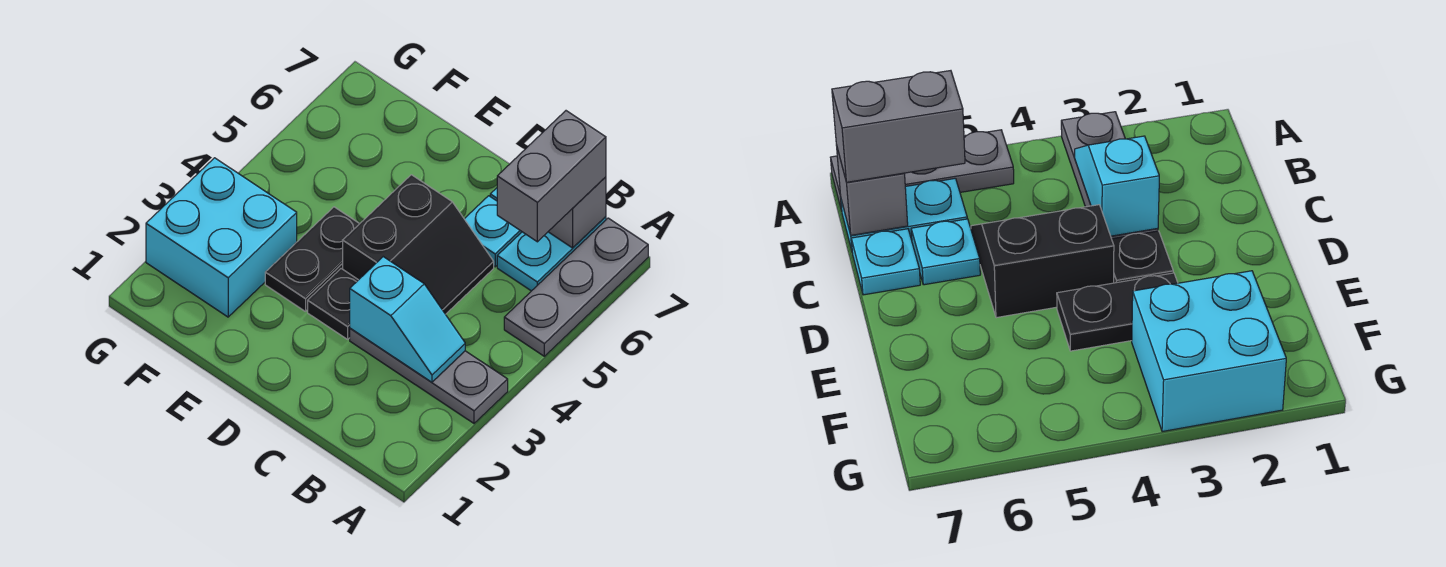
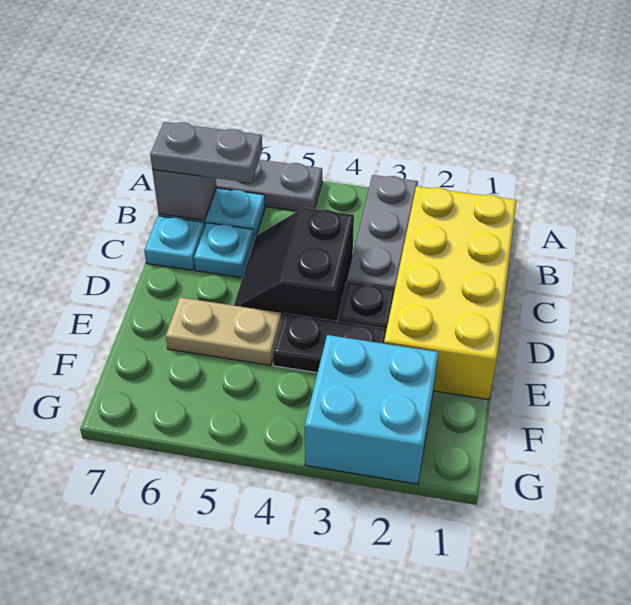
none -> yellow brick B1:E2 level 1
cyan slope B3:C3 level 2 top C -> none
grey brick B6:B7 level 3 -> grey plate B6:B7 level 3
black slope C4:D5 level 1 top D -> black slope C4:D5 level 1 top 4
none -> tan plate E5:E6 level 1

